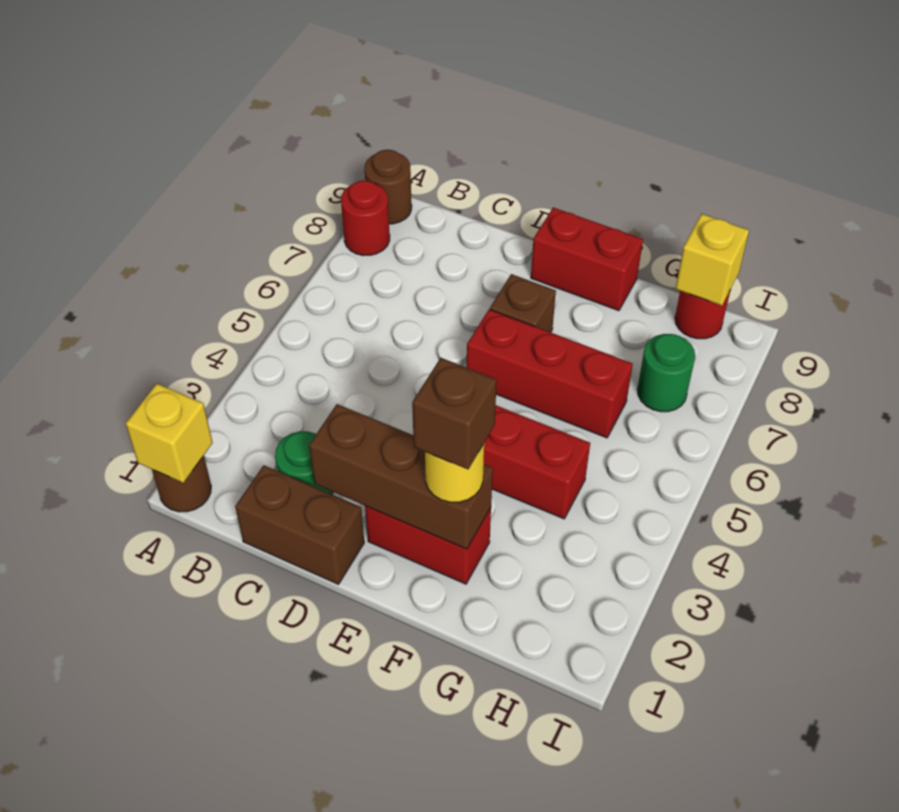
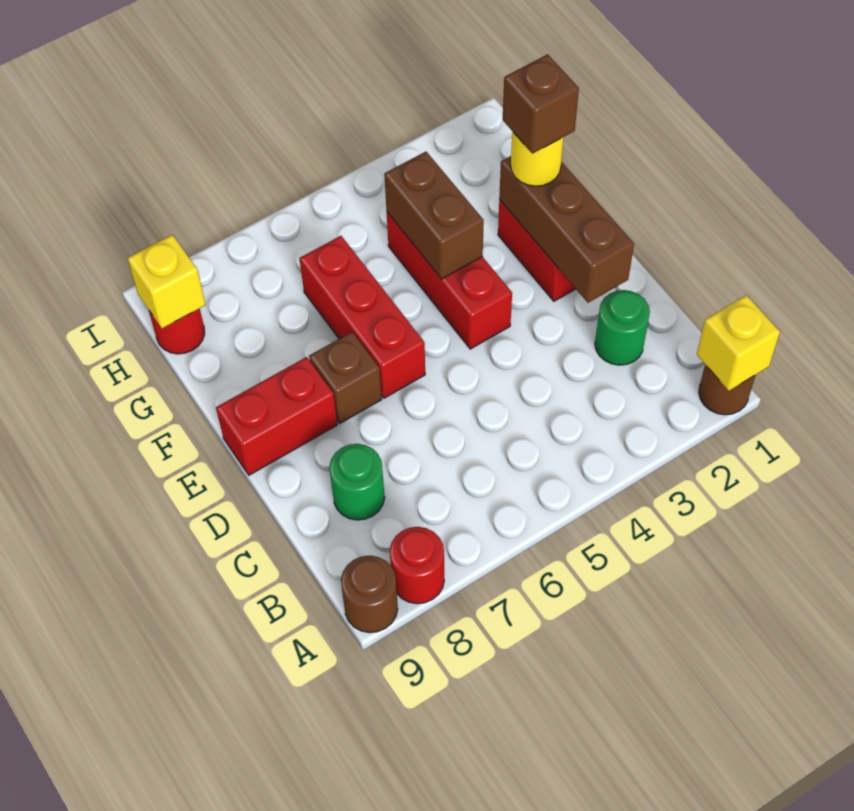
brown brick C1:D1 level 1 -> brown brick F4:G4 level 2
red brick E9:F9 level 1 -> red brick E8:E9 level 1
green round brick H7 level 1 -> green round brick C8 level 1

